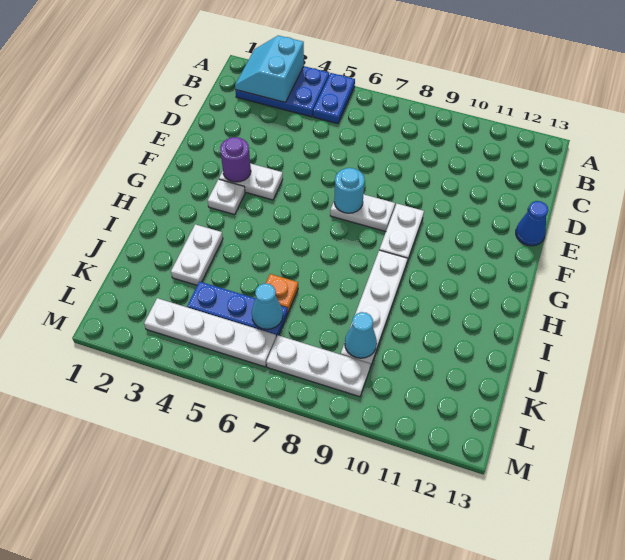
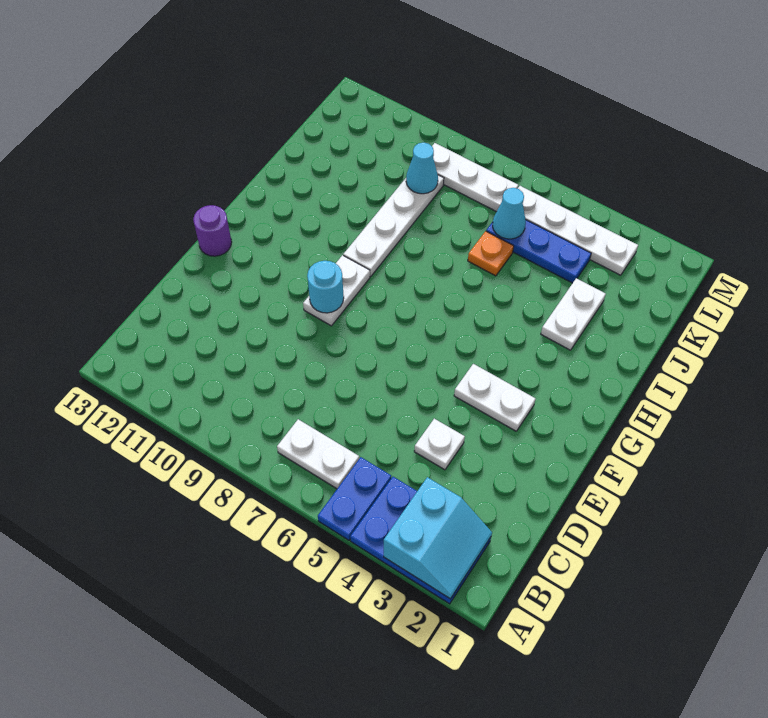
blue cone E13 level 1 -> none
purple round brick F3 level 2 -> purple round brick F13 level 1
white plate F7:F8 level 1 -> white plate B6:B7 level 1
cyan round brick F7 level 2 -> cyan round brick F9 level 2
white plate G3 level 1 -> white plate D4 level 1

